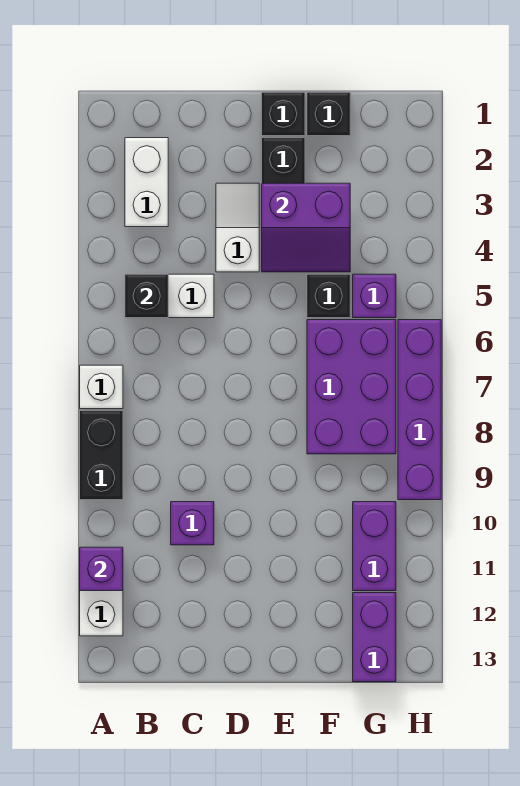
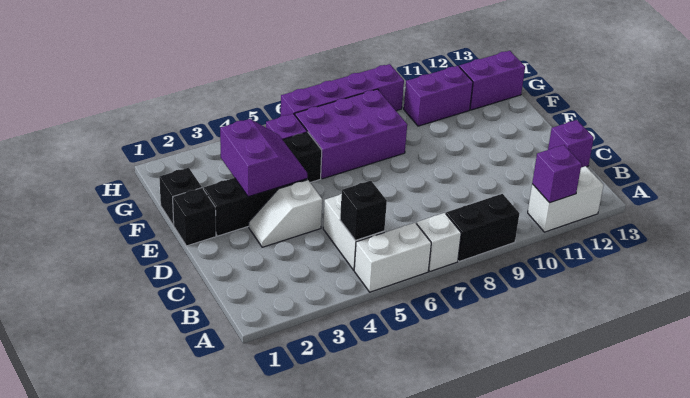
white brick B2:B3 level 1 -> white brick A5:A6 level 1
purple brick C10 level 1 -> purple brick C13 level 1

